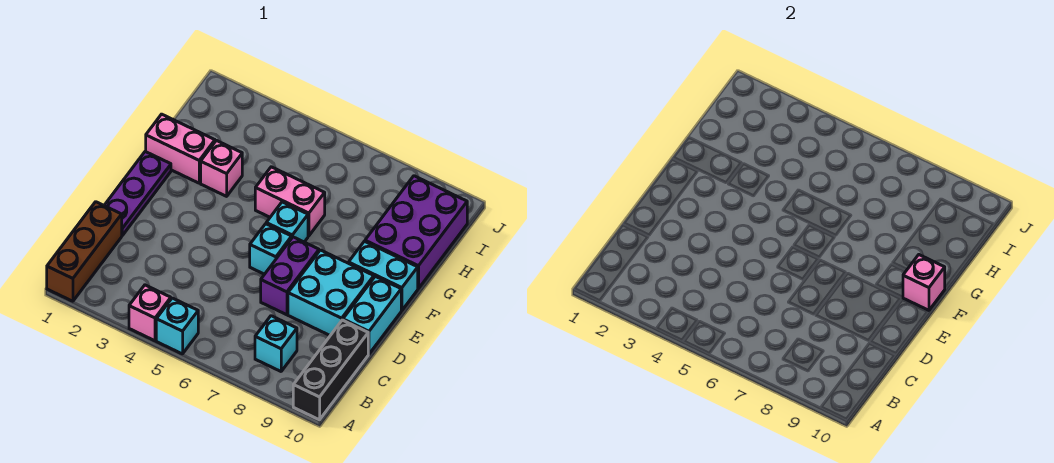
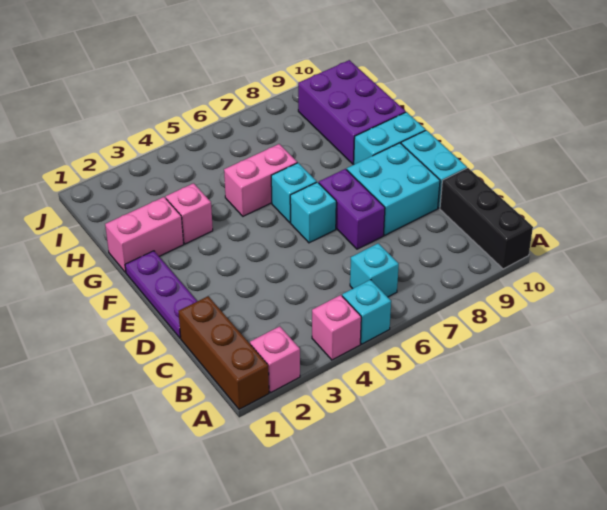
cyan brick B8 level 1 -> cyan brick B6 level 1
pink brick F10 level 2 -> pink brick A2 level 1

